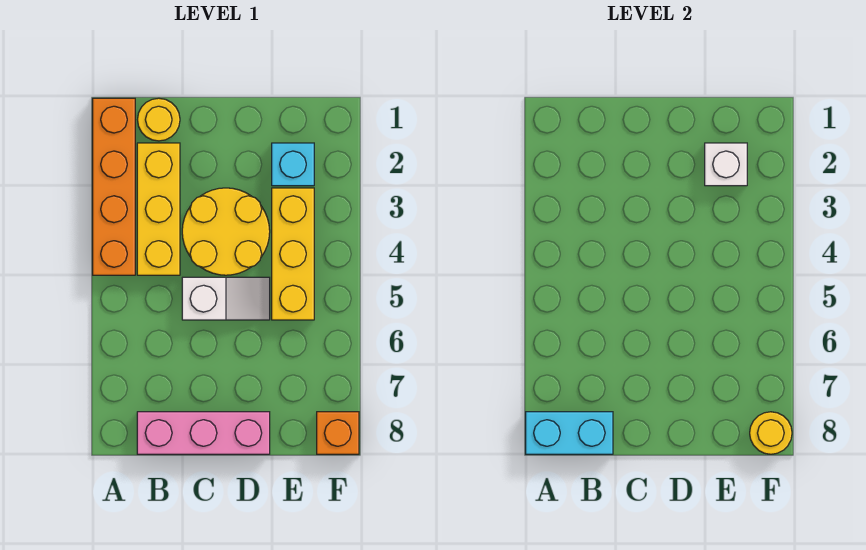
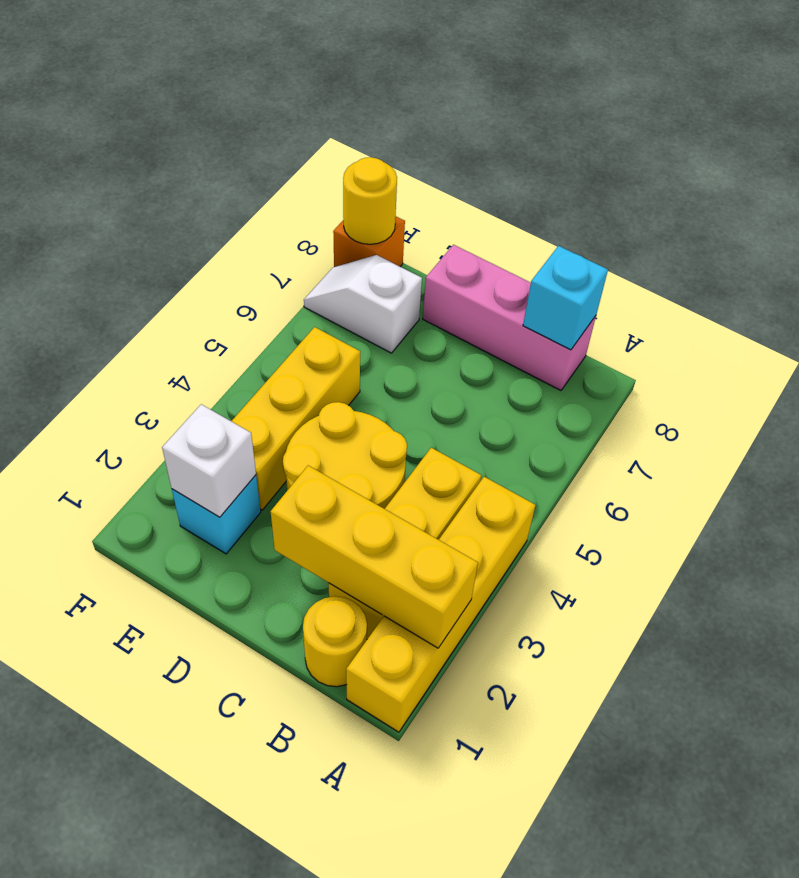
orange brick A1:A4 level 1 -> yellow brick A1:A4 level 1
none -> yellow brick A2:C2 level 2
cyan brick A8:B8 level 2 -> cyan brick B8 level 2
white slope C5:D5 level 1 top C -> white slope E7:F7 level 1 top E

